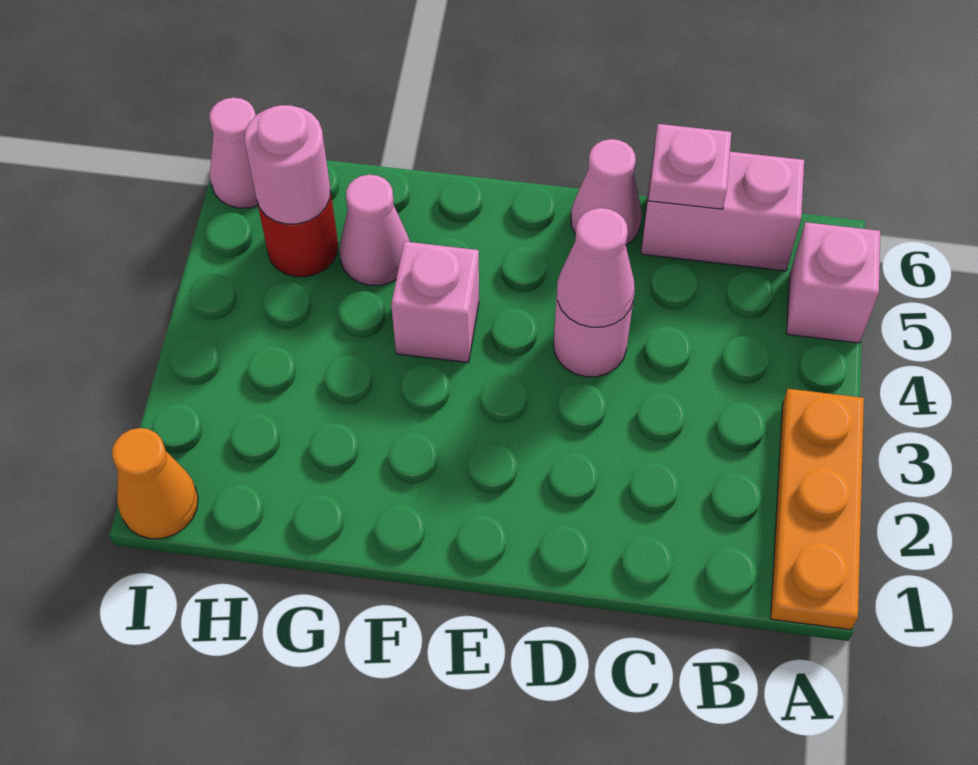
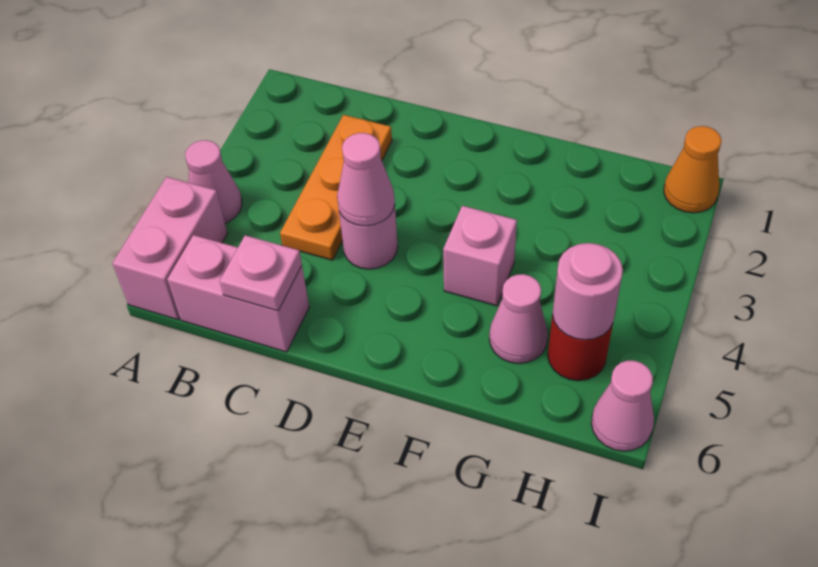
orange plate A1:A3 level 1 -> orange plate C2:C4 level 1
pink brick A5 level 1 -> pink brick A5:A6 level 1
pink cone D6 level 1 -> pink cone A4 level 1

